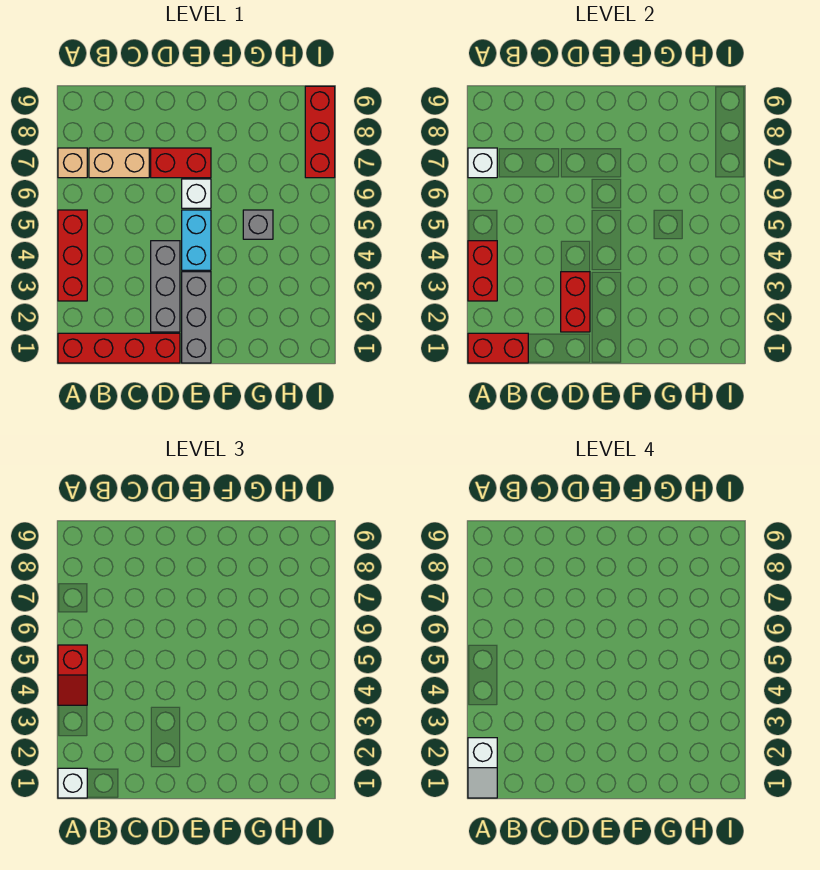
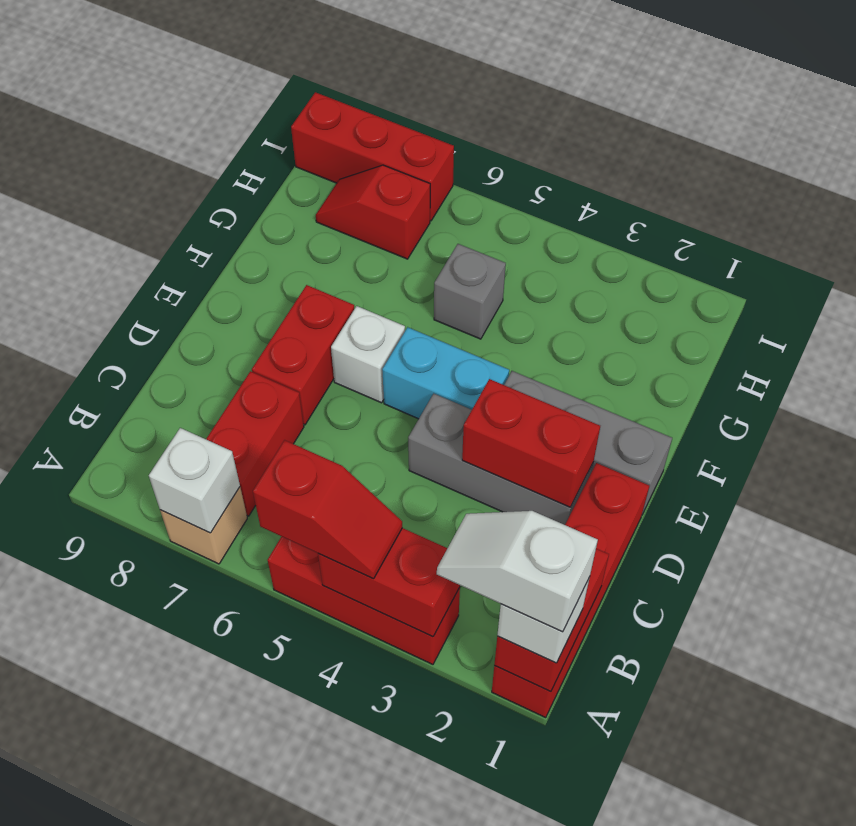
white slope A1:A2 level 4 top 2 -> white slope A1:A2 level 4 top 1
tan brick B7:C7 level 1 -> red brick B7:C7 level 1
none -> red slope H7:H8 level 1 top 7

